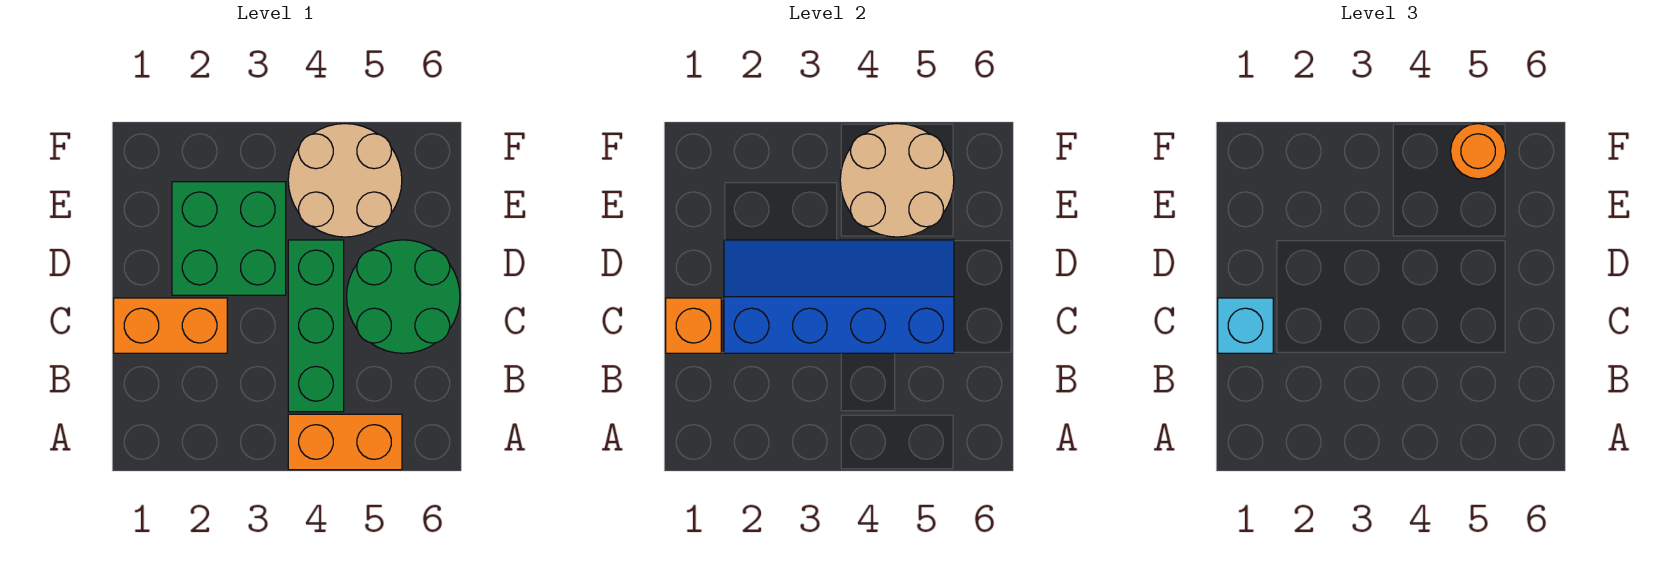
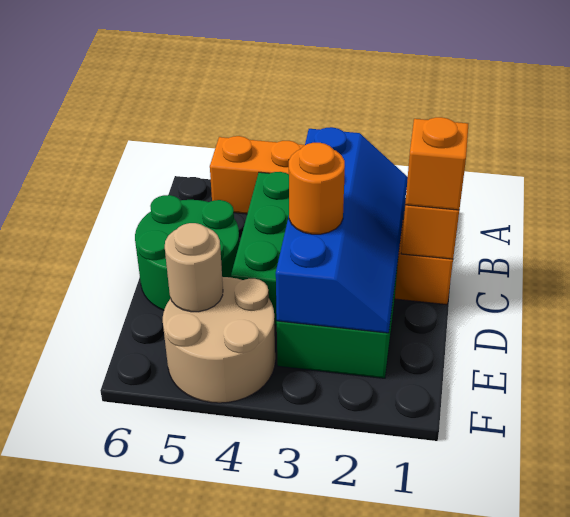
cyan brick C1 level 3 -> orange brick C1 level 3
blue slope C2:D5 level 2 top C -> blue slope B2:E3 level 2 top 3
tan round brick E4:F5 level 2 -> tan round brick E5 level 2
orange round brick F5 level 3 -> orange round brick D3 level 3

